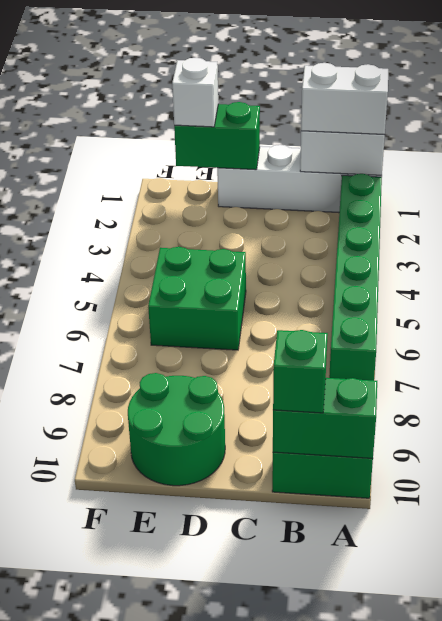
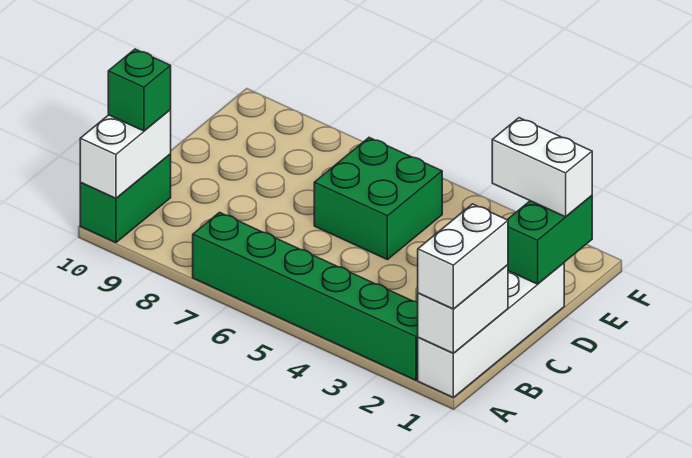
green brick A10:B10 level 2 -> white brick A10:B10 level 2
green round brick D9:E10 level 1 -> none
white brick E1 level 3 -> white brick E1:E2 level 3

